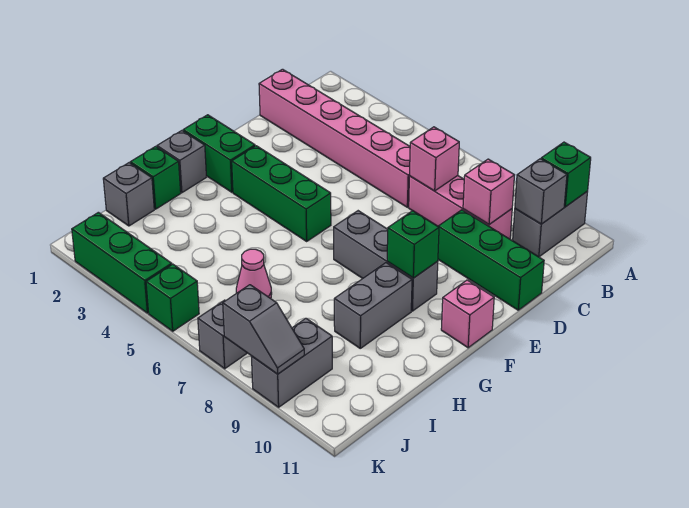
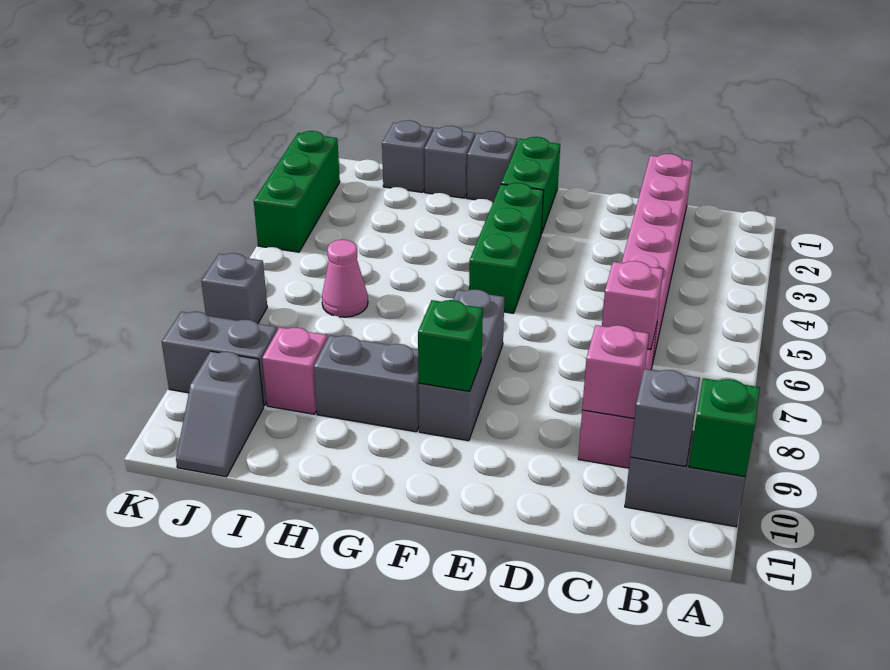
green brick D9:D11 level 1 -> none
pink brick F11 level 1 -> pink brick I9 level 1
green brick H1 level 1 -> grey brick H1 level 1
green brick K5 level 1 -> none
grey slope K8:K9 level 2 top 8 -> grey slope J10:J11 level 1 top 10

